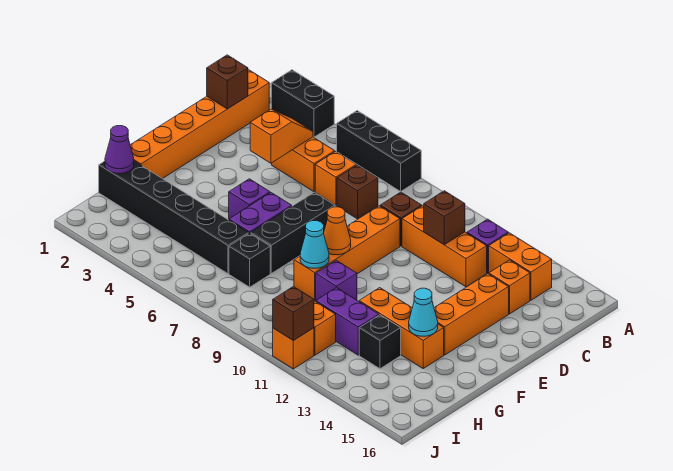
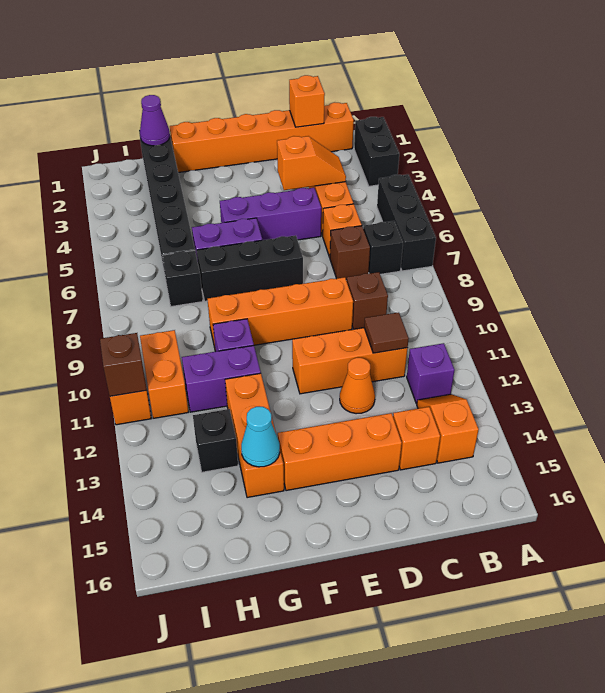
none -> black brick B7 level 1
orange brick B13:B14 level 1 -> orange slope B13:B14 level 1 top 14
brown brick C1 level 2 -> orange brick C1 level 2
orange brick C10:C12 level 1 -> orange brick C11:E11 level 1
brown brick C11 level 2 -> brown tile C11 level 2
purple brick F5 level 1 -> purple brick D5:F5 level 1
orange cone F9 level 2 -> orange cone D12 level 1
cyan cone G9 level 2 -> none
purple brick H11:H12 level 1 -> purple brick G11:H11 level 1

